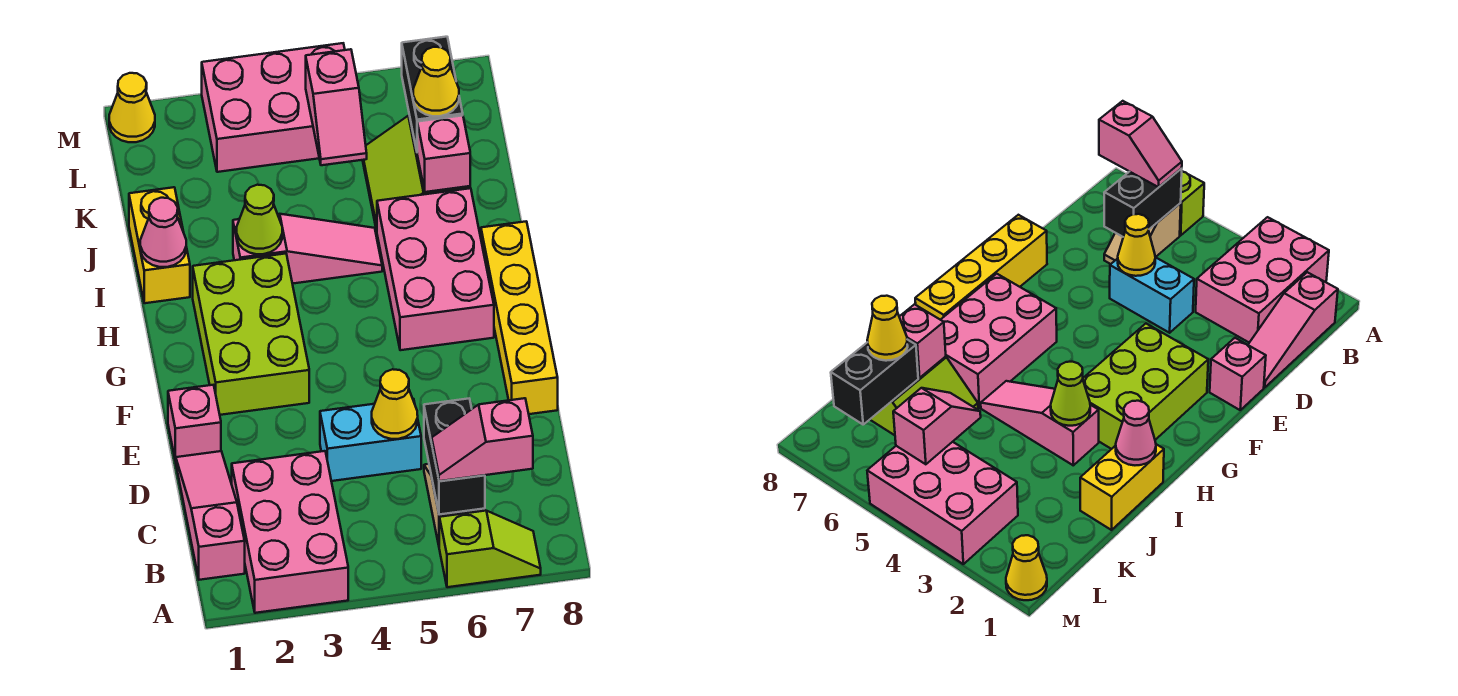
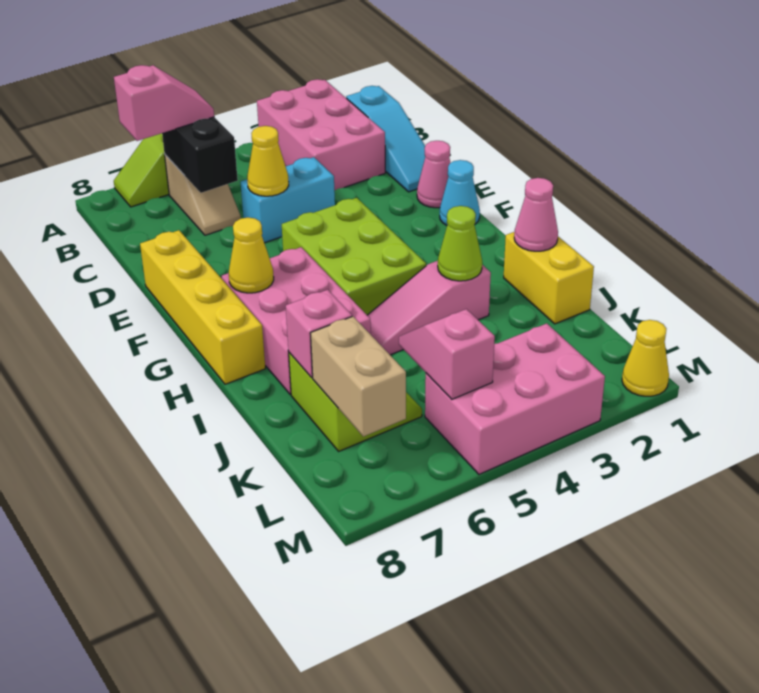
pink slope B1:D1 level 1 top B -> cyan slope B1:D1 level 1 top B
pink brick E1 level 1 -> pink cone E1 level 1
none -> cyan cone F1 level 1
lime brick F2:H3 level 1 -> lime brick F4:H5 level 1
black brick K7:L7 level 2 -> tan brick K7:L7 level 2
yellow cone K7 level 3 -> yellow cone G7 level 2

